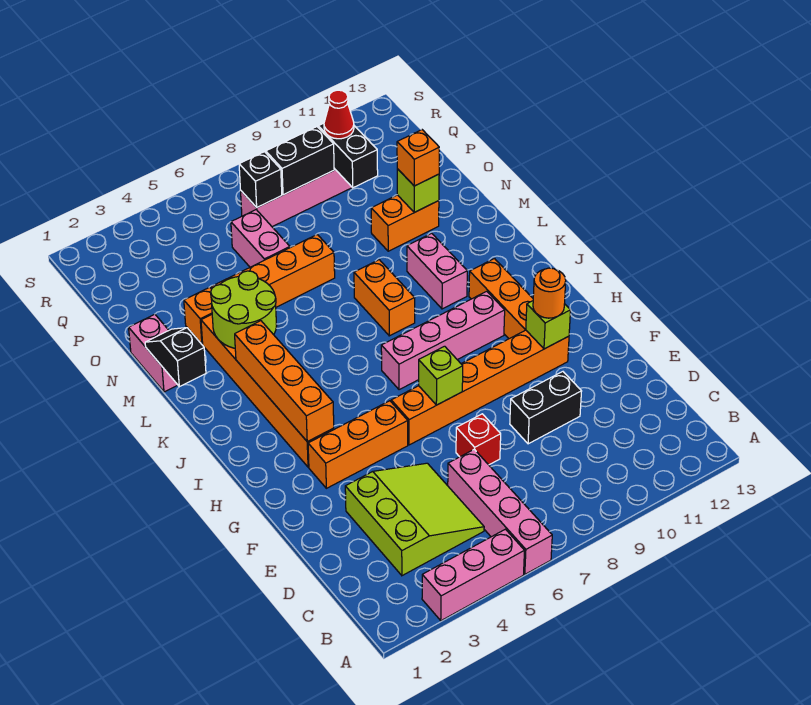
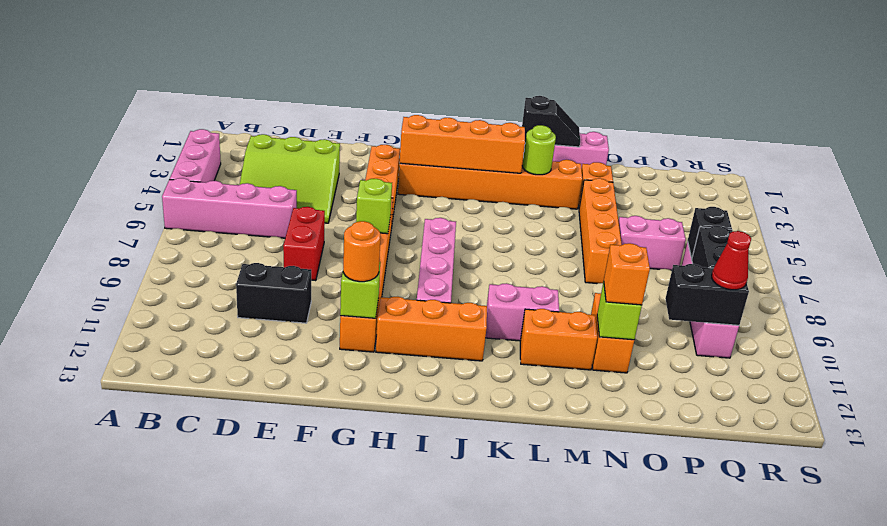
red brick E7 level 1 -> red brick E7:E8 level 1
black brick E9:E10 level 1 -> black brick D10:E10 level 1
orange brick K8:L8 level 1 -> orange brick L11:M11 level 1
lime round brick L3:M4 level 2 -> lime round brick L3 level 2

